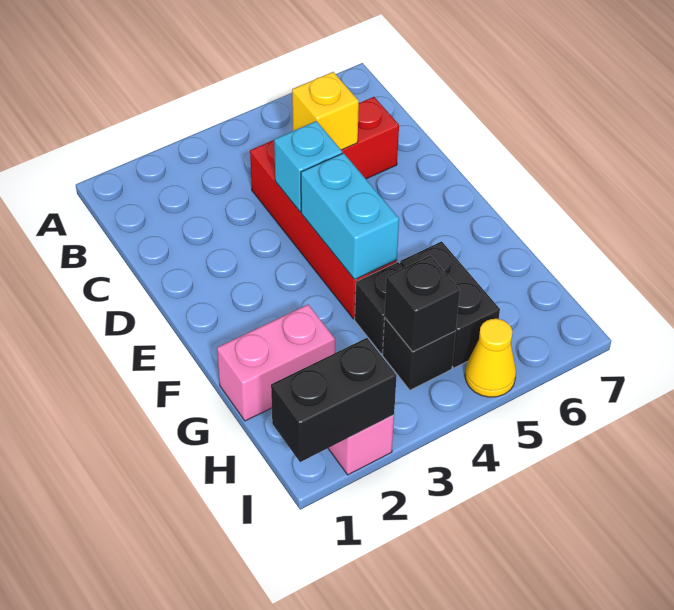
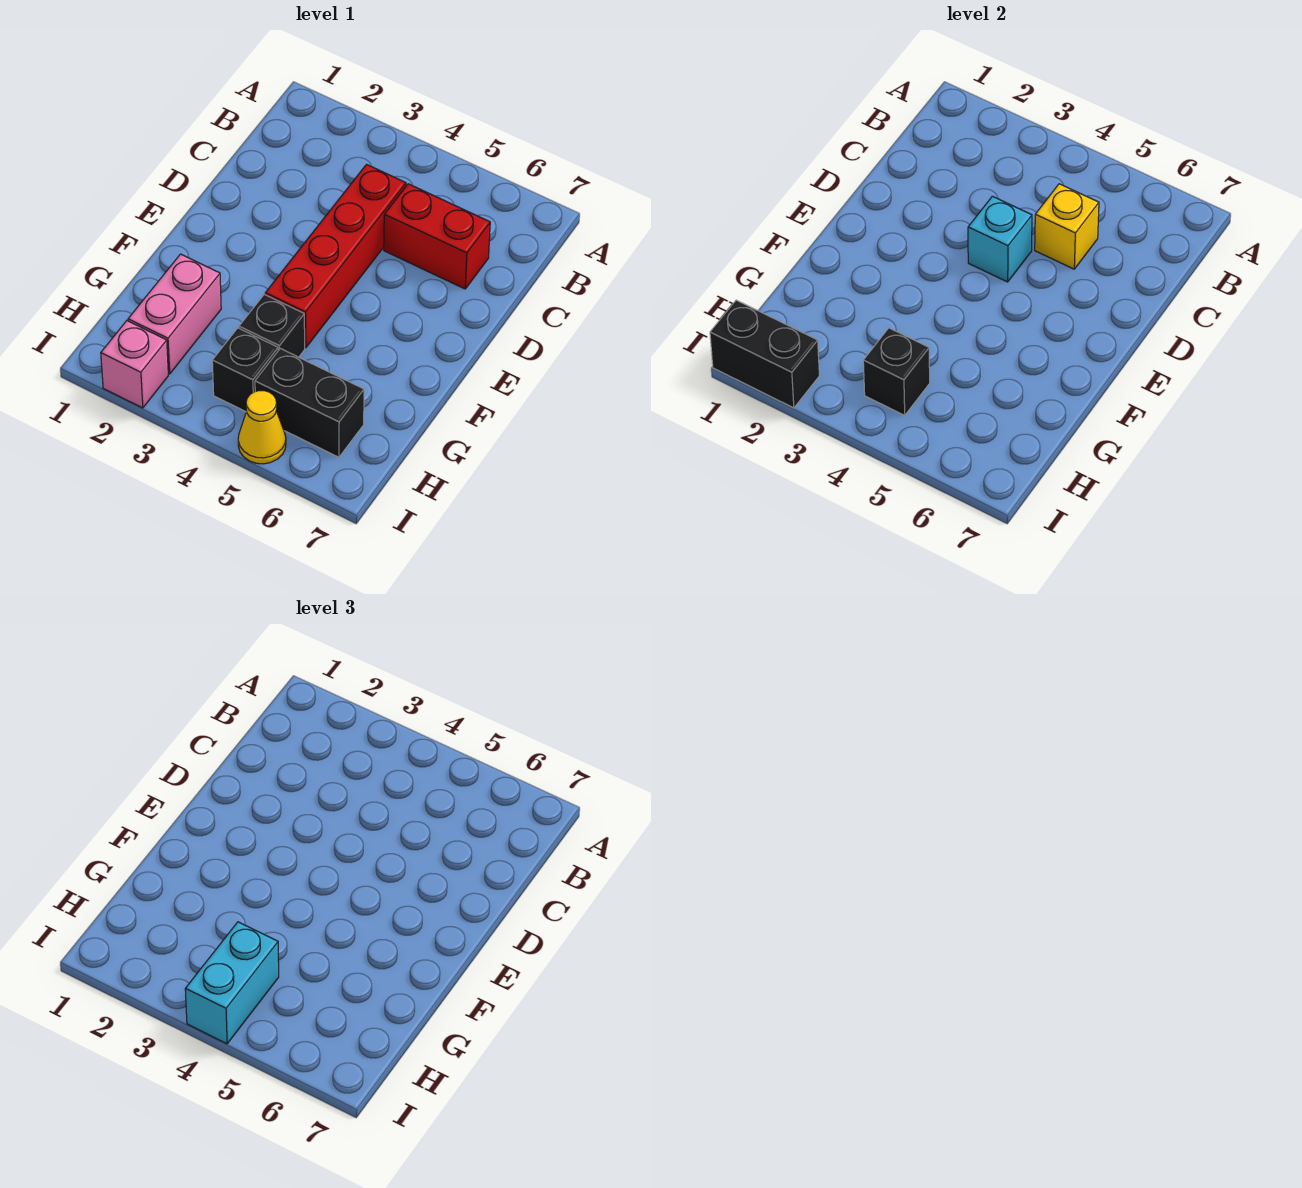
cyan brick E4:F4 level 2 -> cyan brick H4:I4 level 3
pink brick G1:G2 level 1 -> pink brick G2:H2 level 1
black brick G5:H5 level 1 -> black brick H5:H6 level 1

